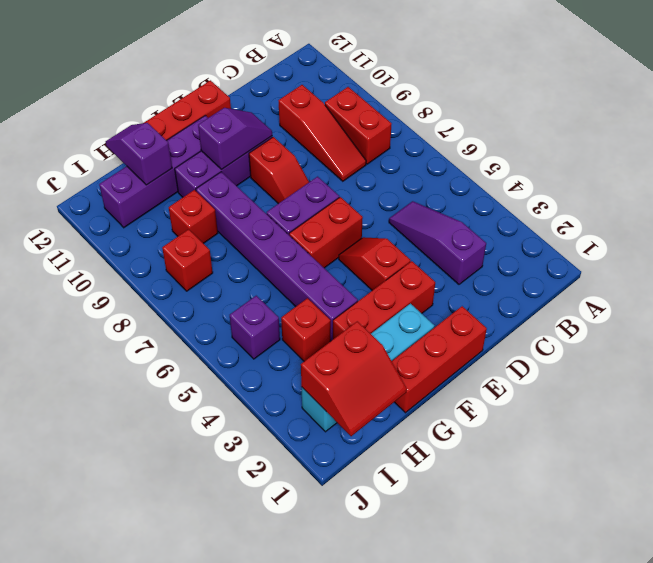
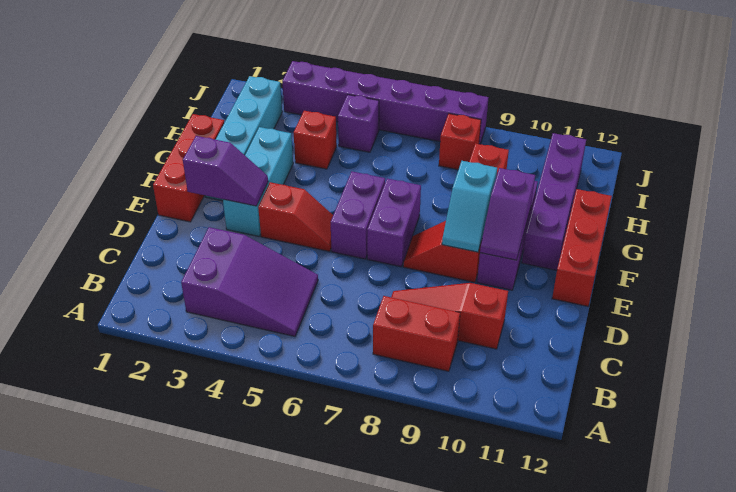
purple slope C3:C5 level 1 top 3 -> purple slope B3:C5 level 1 top 3
red brick E3:G3 level 1 -> cyan brick E3:G3 level 1
red brick E6:F6 level 1 -> purple brick E6:F6 level 1
none -> cyan slope E9:F9 level 2 top F
purple brick G4:G9 level 1 -> purple brick J3:J8 level 1
red slope H1:I2 level 2 top 2 -> none
purple slope H11:H12 level 2 top 11 -> purple slope E2:E3 level 2 top 2

